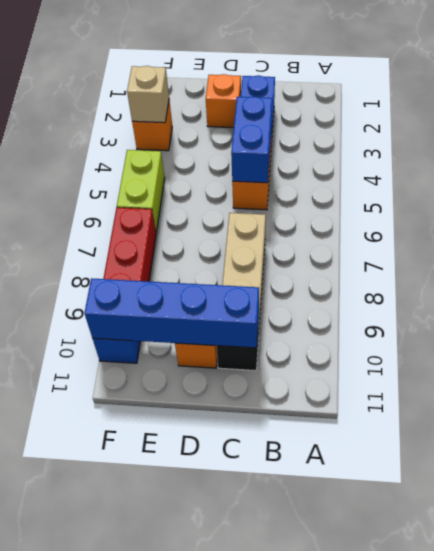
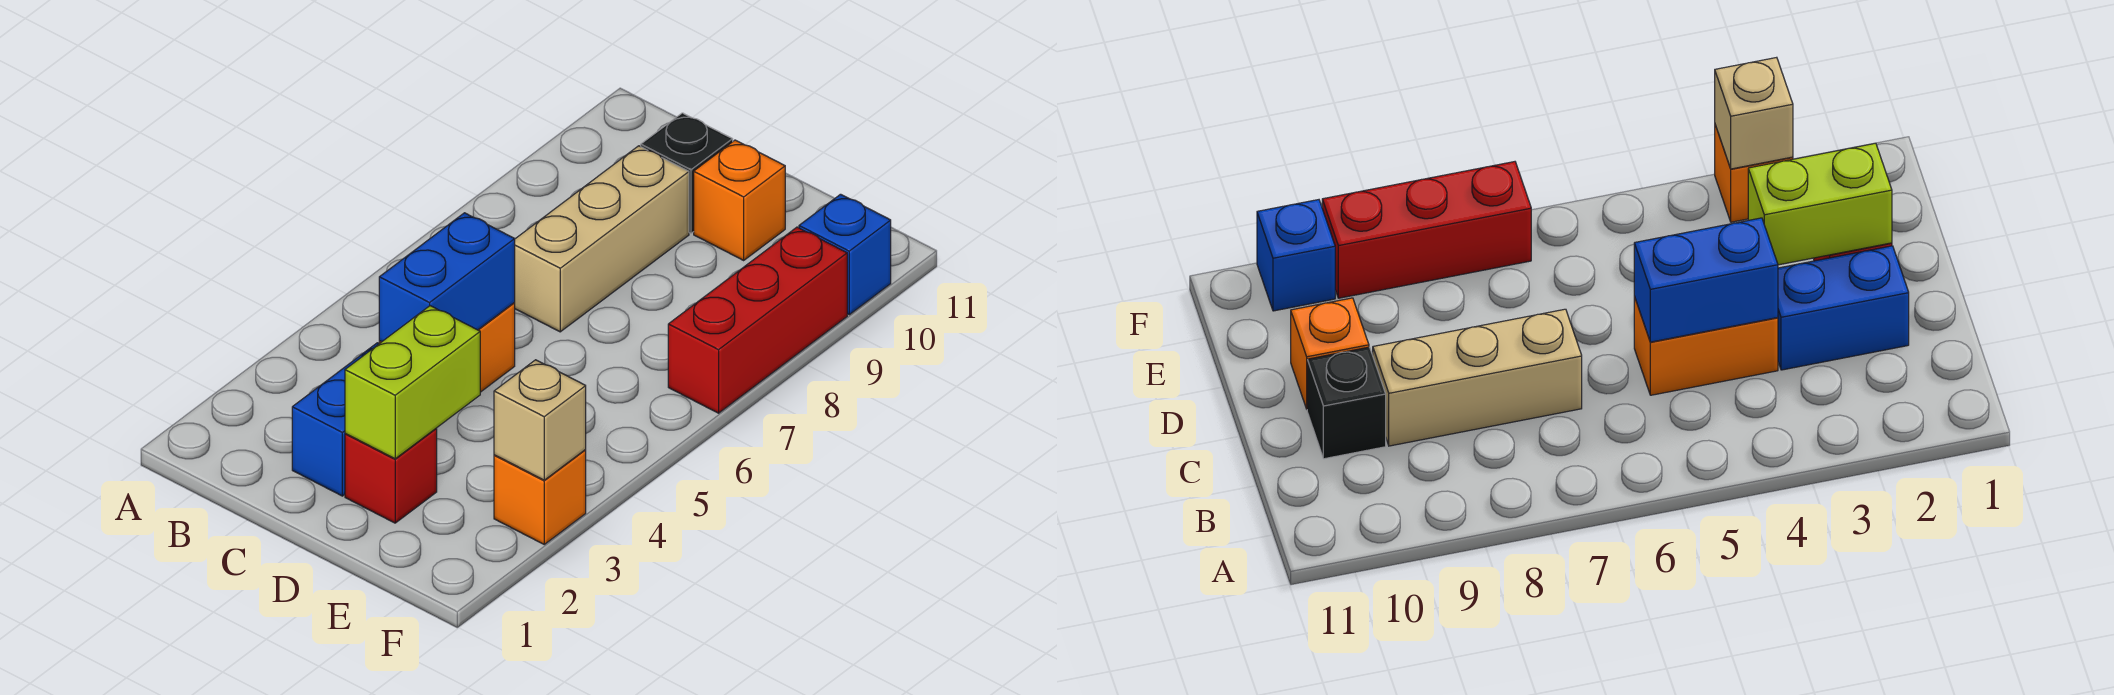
blue brick C10:F10 level 2 -> none
orange brick D2 level 1 -> red brick D2 level 1
lime brick F5:F6 level 1 -> lime brick D2:D3 level 2

